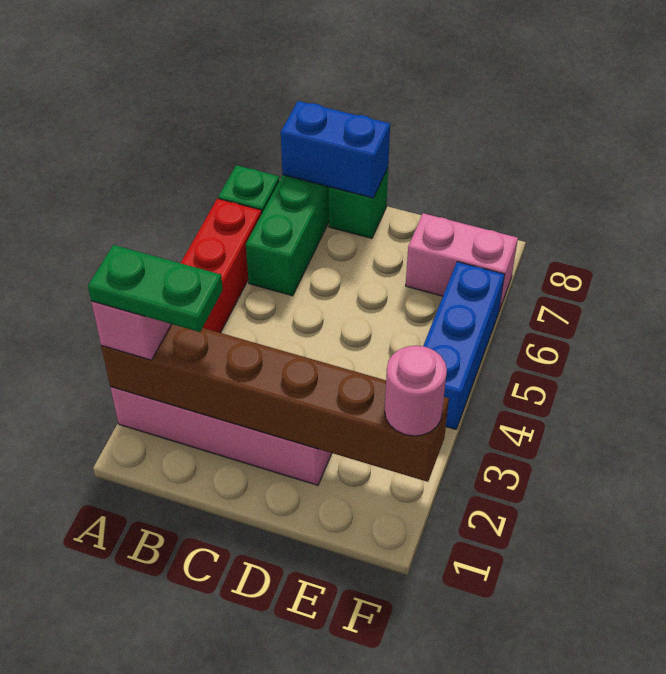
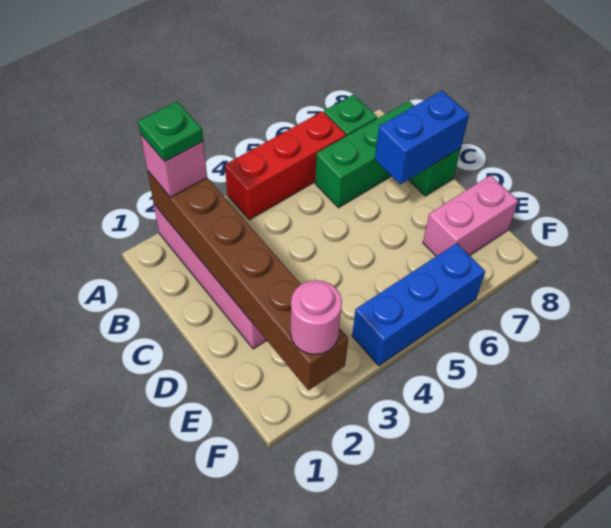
green plate A2:B2 level 4 -> green plate A2 level 4
blue brick B8:C8 level 2 -> blue brick C7:C8 level 2
pink brick E7:F7 level 1 -> pink brick E7:E8 level 1

